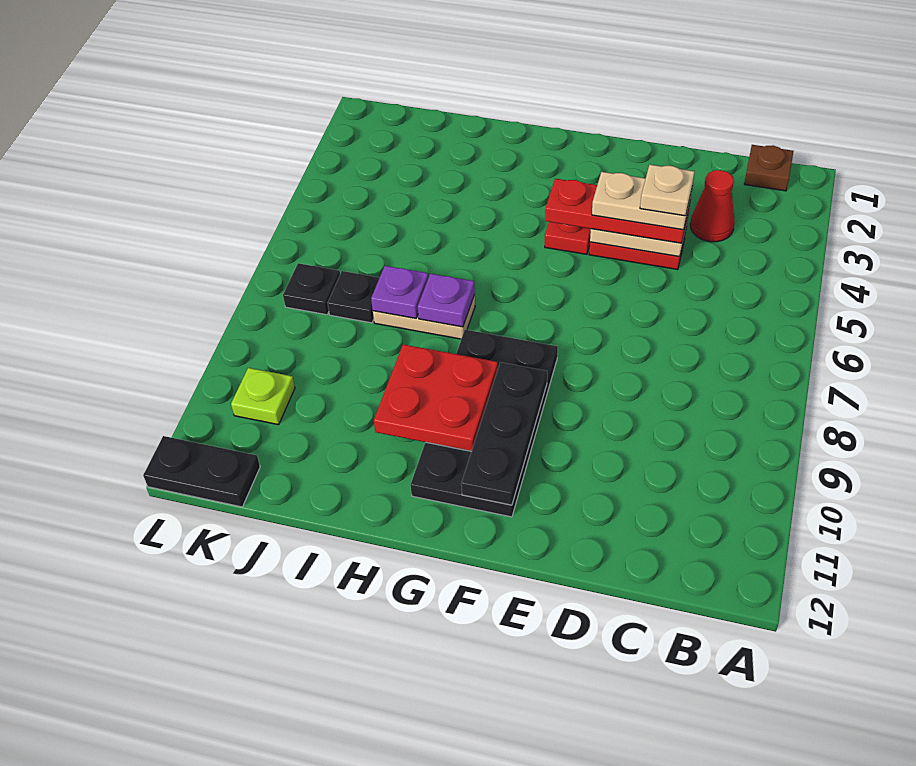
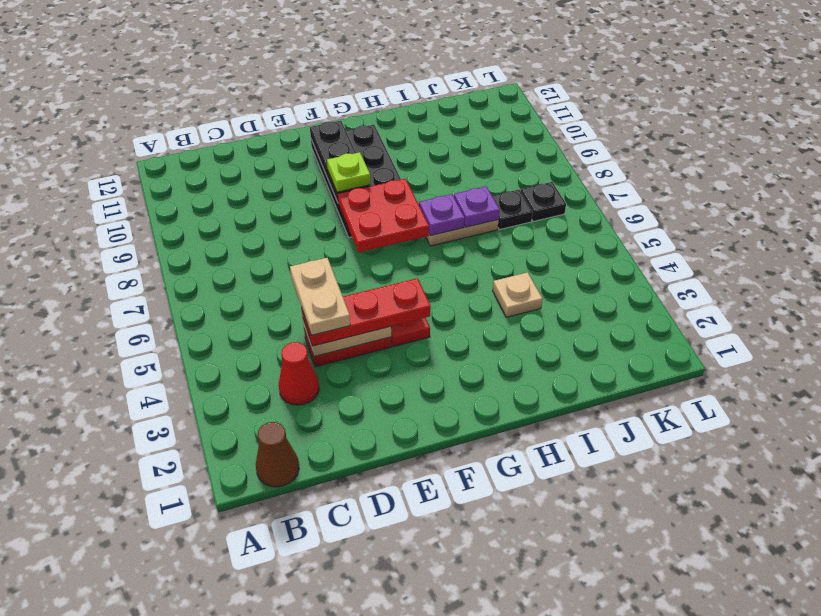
brown plate B1 level 1 -> brown cone B1 level 1
tan plate D4:E4 level 4 -> tan plate D4:D5 level 4
tan plate D4 level 5 -> tan plate I4 level 1
red plate G9:H10 level 2 -> red plate F7:G8 level 2
lime plate K10 level 1 -> lime plate F9 level 3
black plate K12:L12 level 1 -> none

